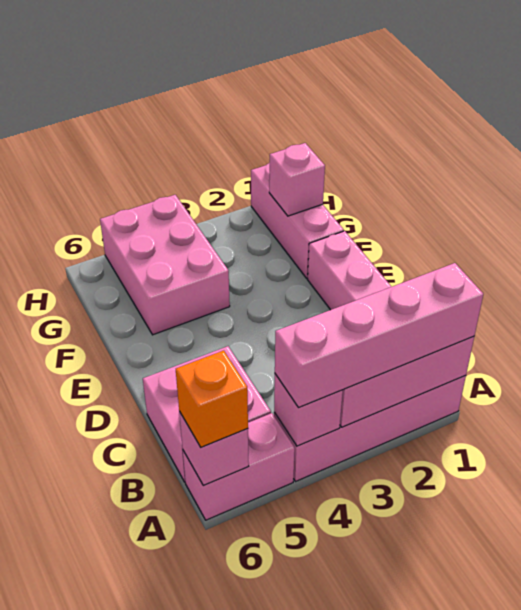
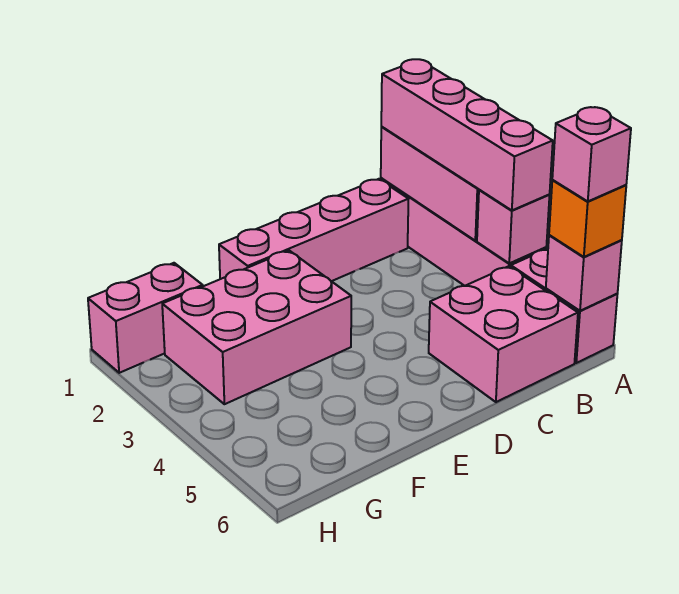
pink brick F1:H1 level 1 -> pink brick G1:H1 level 1
pink brick F4:H5 level 1 -> pink brick E2:G3 level 1
pink brick G1 level 2 -> pink brick A6 level 4

